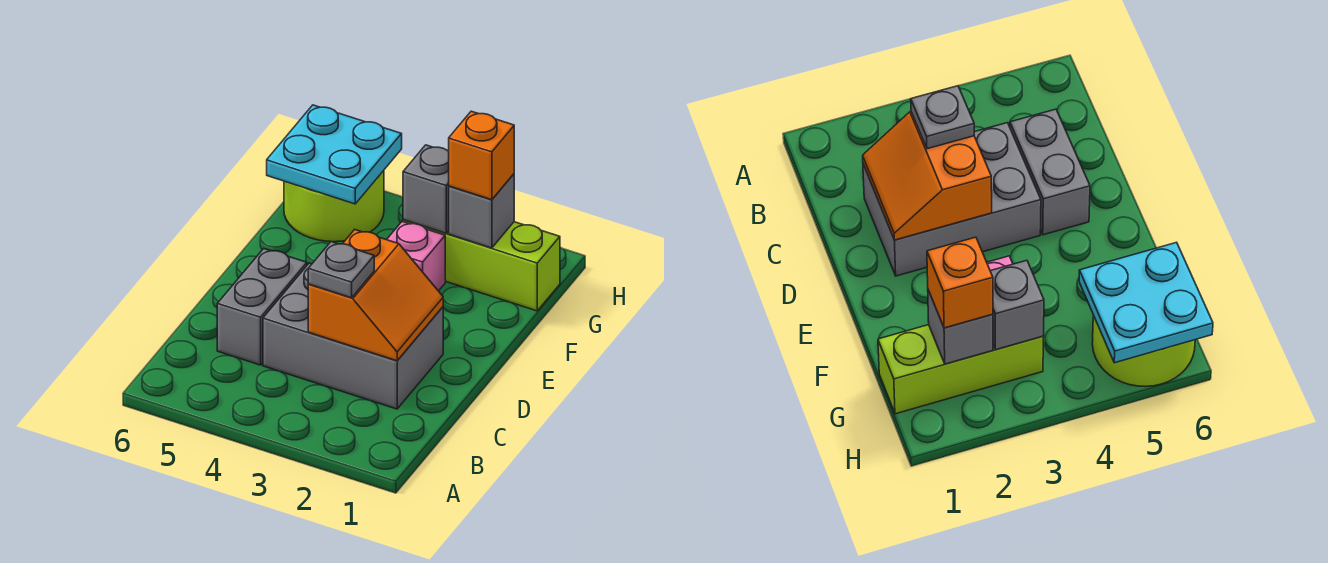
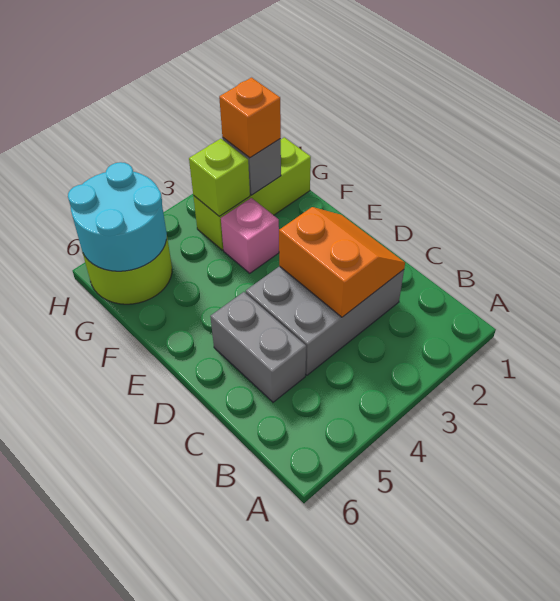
grey plate C3 level 3 -> none
grey brick G3 level 2 -> lime brick G3 level 2
cyan plate G5:H6 level 2 -> cyan round brick G5:H6 level 2

